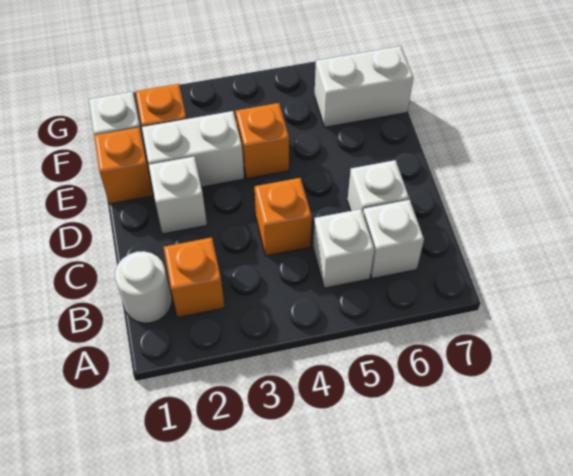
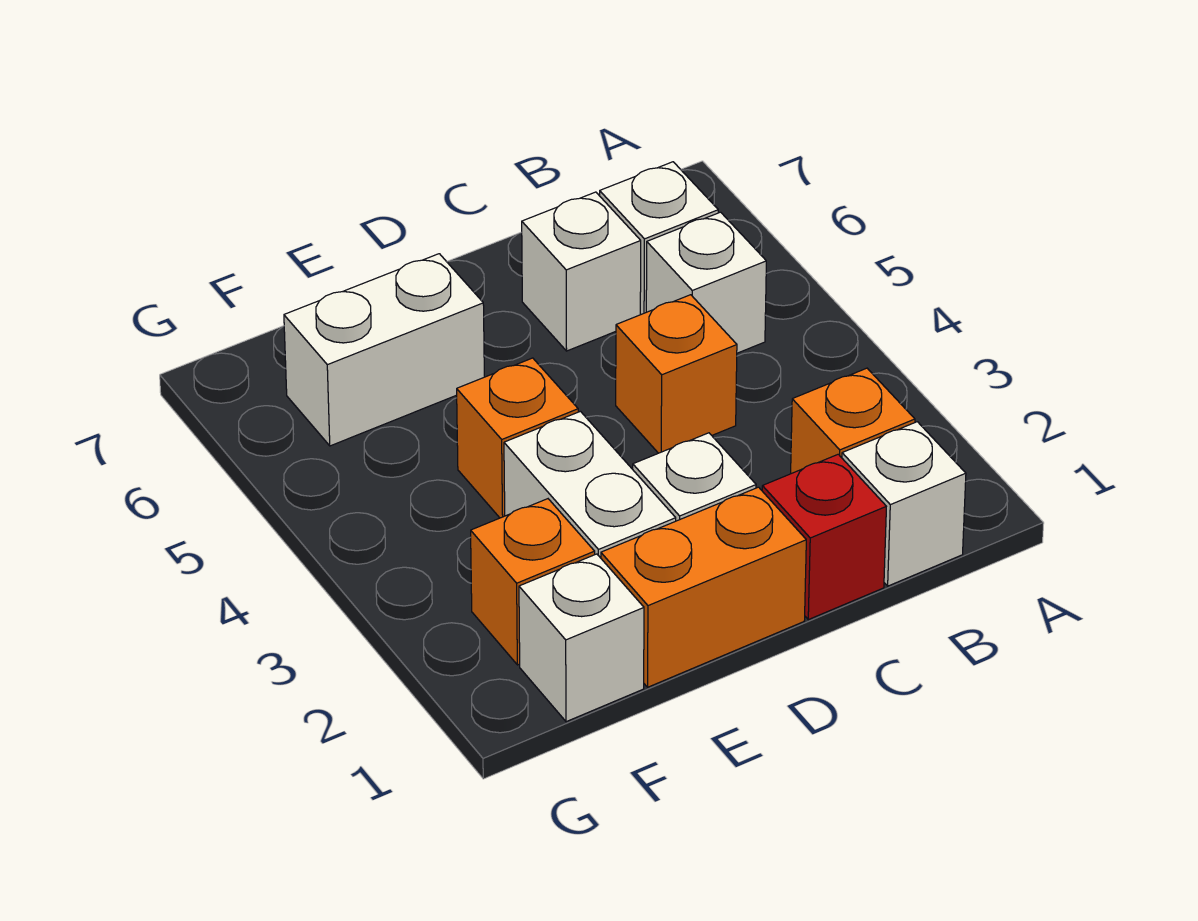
white round brick B1 level 1 -> white brick B1 level 1
none -> red brick C1 level 1
orange brick E1 level 1 -> orange brick D1:E1 level 1
white brick F6:F7 level 1 -> white brick E6:F6 level 1

